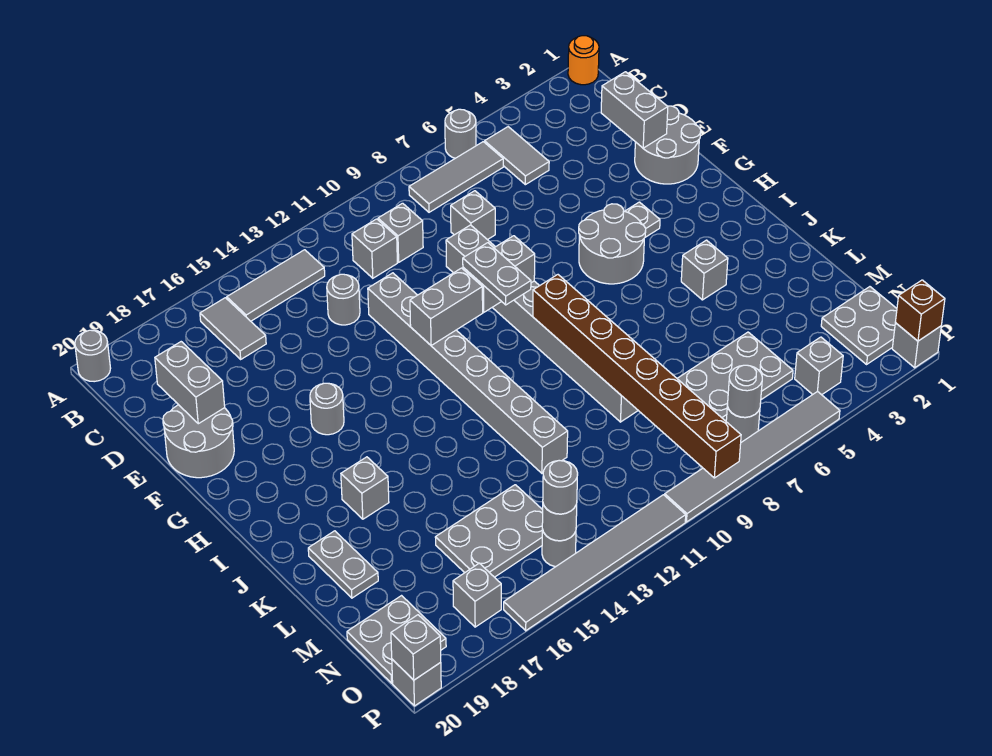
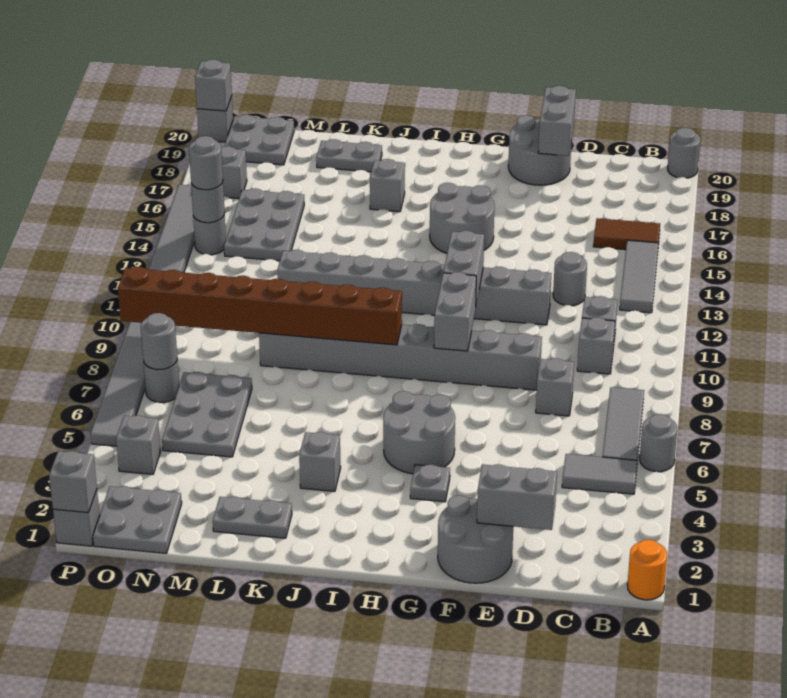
grey tile B16:C16 level 1 -> brown tile B16:C16 level 1
grey brick D19:E19 level 2 -> grey brick E19:E20 level 2
grey plate G10:H10 level 3 -> grey plate K2:L2 level 1
grey round brick G16 level 1 -> grey round brick G15:H16 level 1
brown brick P1 level 2 -> grey brick P1 level 2

